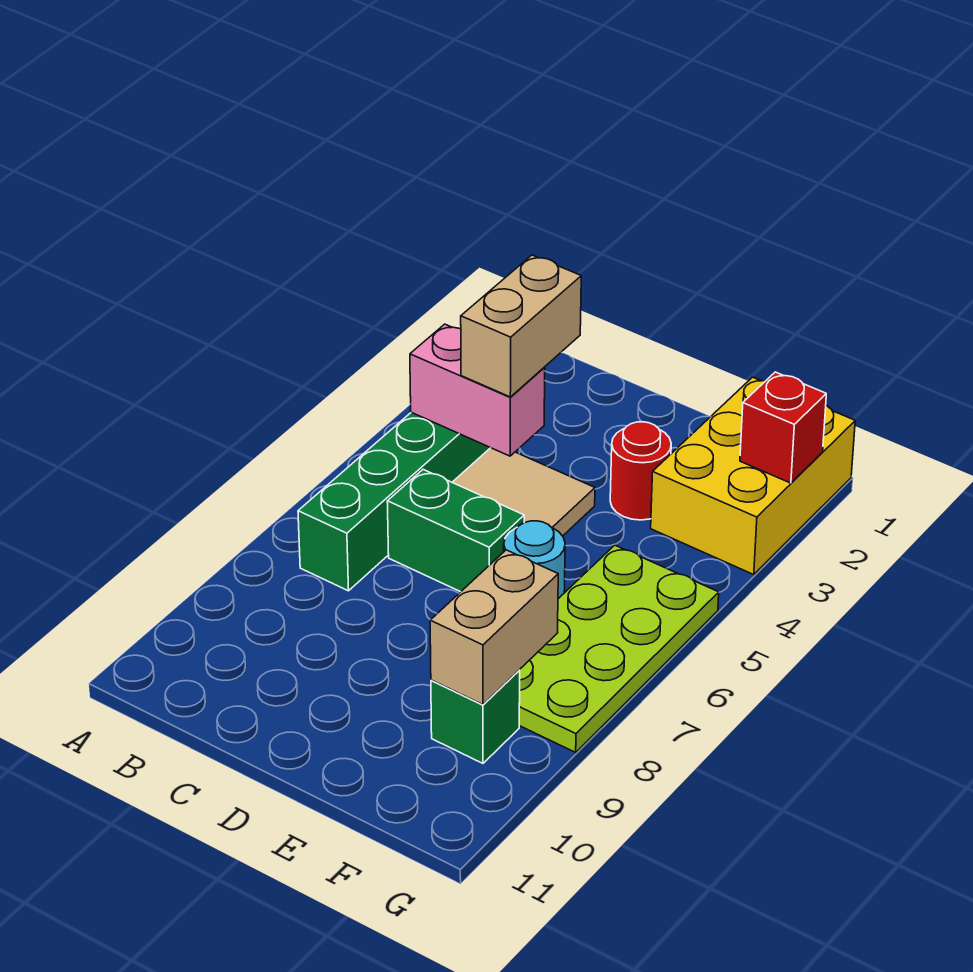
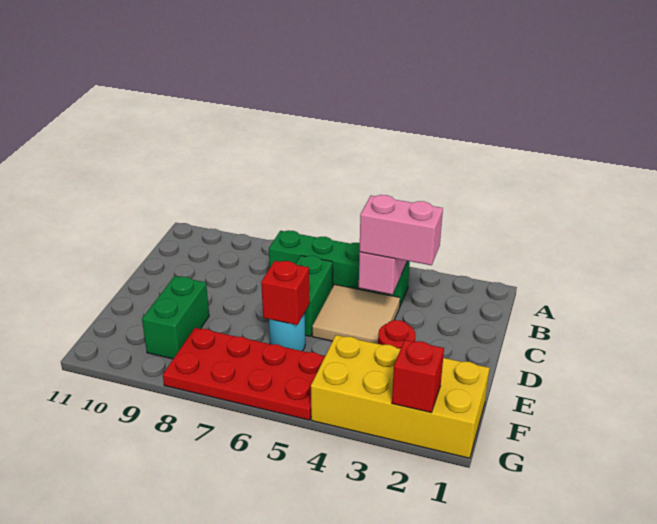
tan brick C3:C4 level 3 -> pink brick C3:C4 level 3
none -> red brick E6 level 2
yellow brick F1:G3 level 1 -> yellow brick F1:G4 level 1
lime plate F5:G8 level 1 -> red plate F5:G8 level 1
tan brick F8:F9 level 2 -> none
green brick F9 level 1 -> green brick E9:F9 level 1

